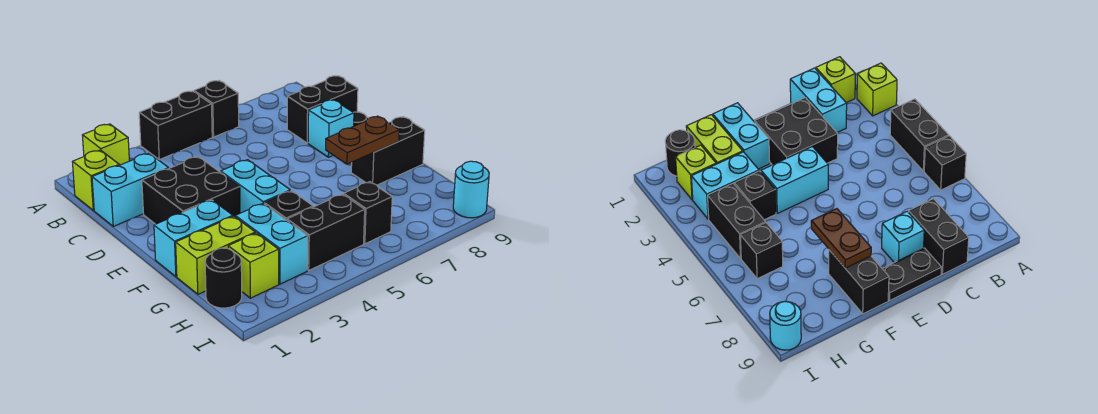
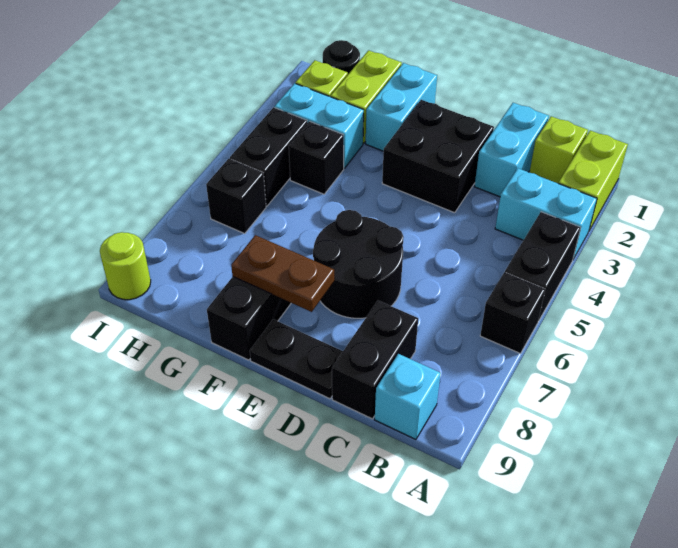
lime brick A2 level 1 -> lime brick A1:A2 level 1
none -> black round brick D6:E7 level 1
cyan brick D8 level 1 -> cyan brick B9 level 1
cyan brick E4:F4 level 1 -> cyan brick A3:B3 level 1
brown plate F7:F8 level 2 -> brown plate E8:F8 level 2
cyan round brick I9 level 1 -> lime round brick I9 level 1

